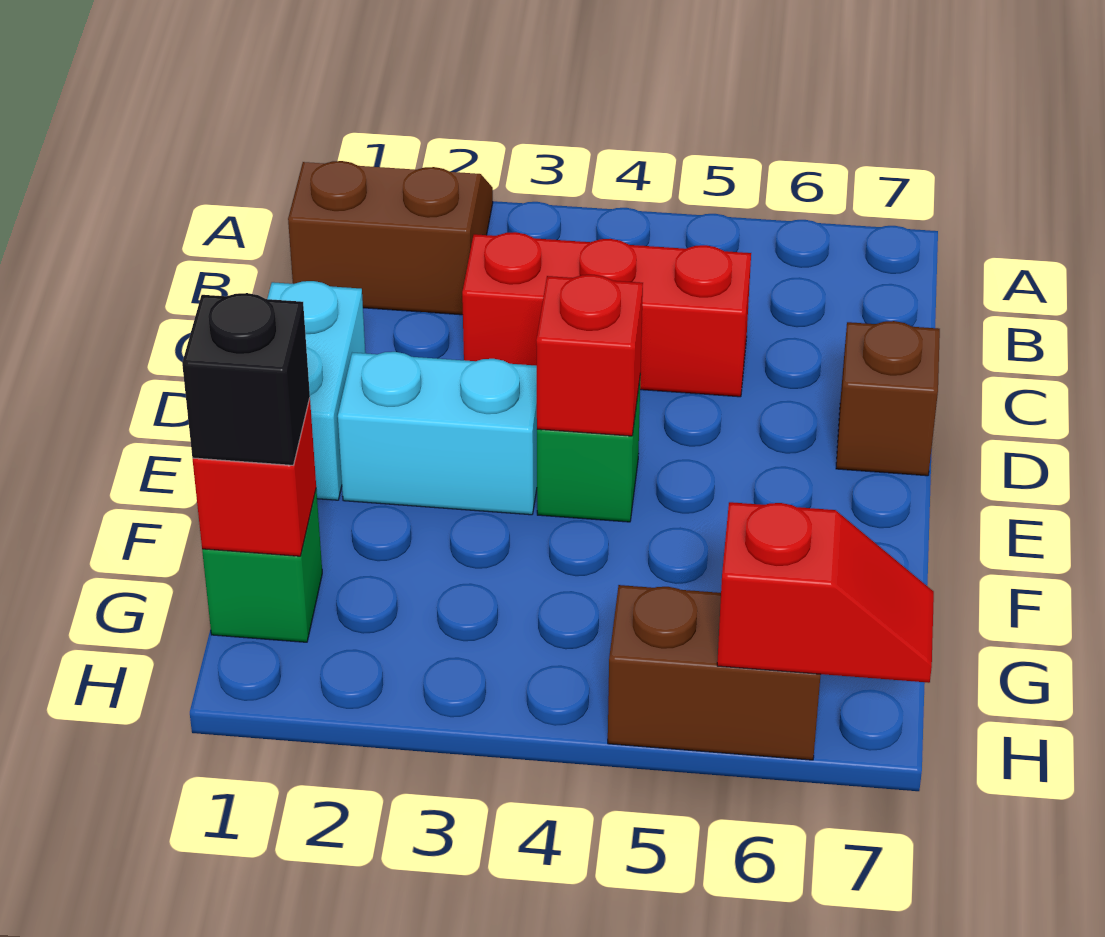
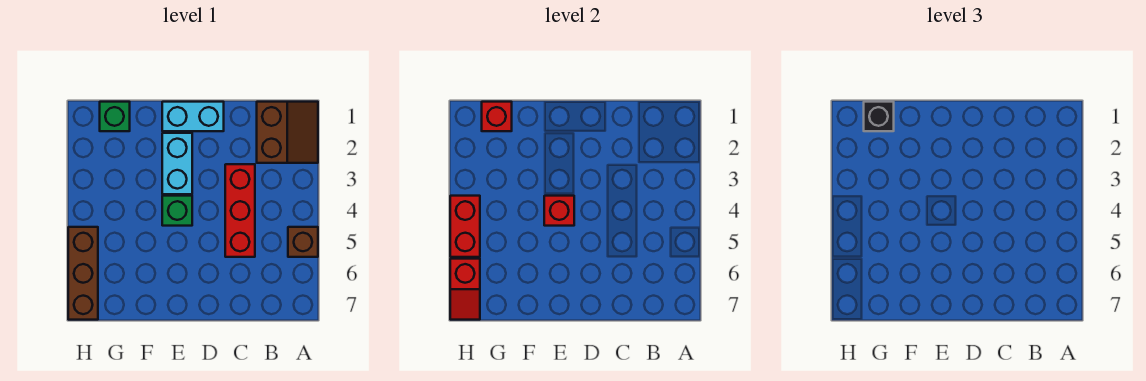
brown brick D7 level 1 -> brown brick A5 level 1
none -> red brick H4:H5 level 2
brown brick H5:H6 level 1 -> brown brick H5:H7 level 1

